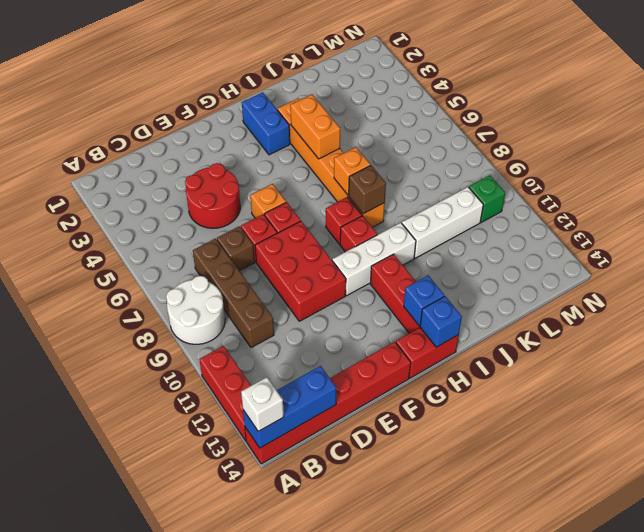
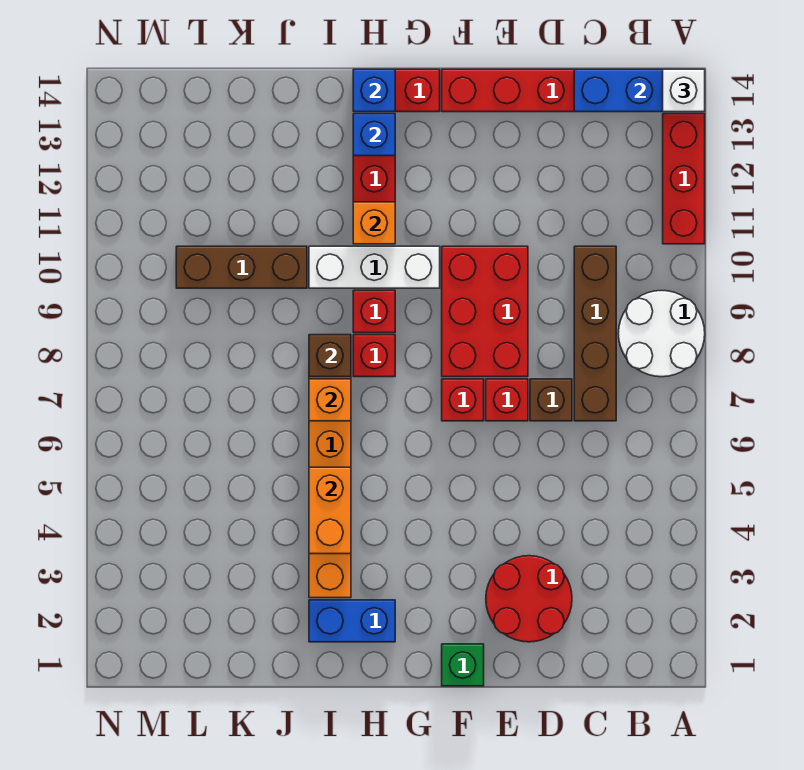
red round brick D4:E5 level 1 -> red round brick D2:E3 level 1
orange brick F6 level 1 -> orange brick H11 level 2
blue brick H2:H3 level 1 -> blue brick H2:I2 level 1
white brick J10:L10 level 1 -> brown brick J10:L10 level 1
green brick M10 level 1 -> green brick F1 level 1

